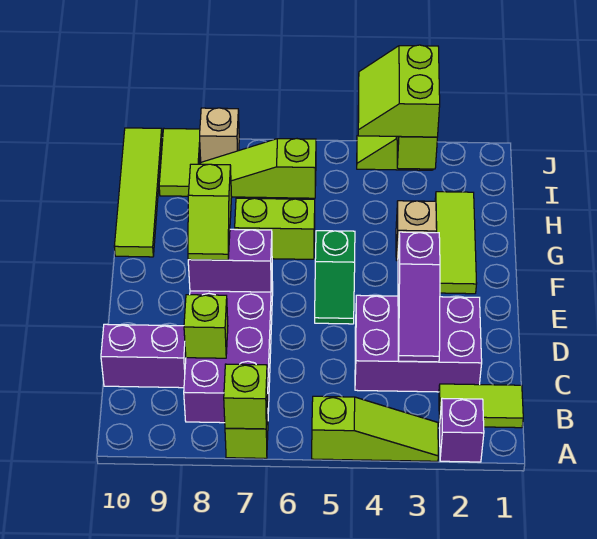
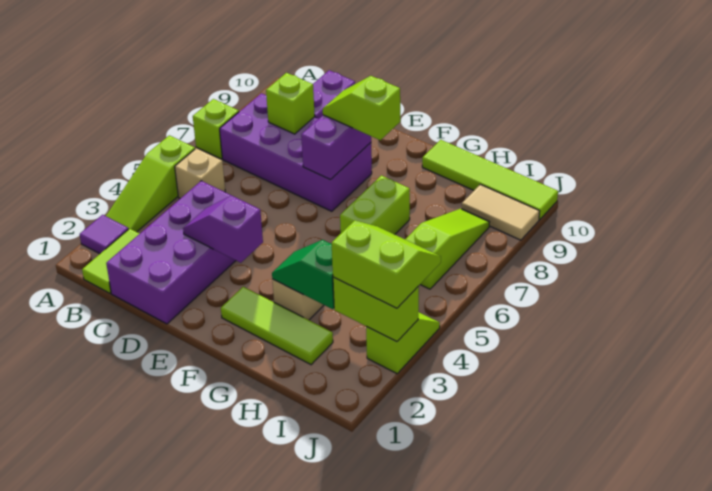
purple brick A2 level 1 -> purple tile A2 level 1
lime brick A7 level 2 -> none
purple brick C2:D4 level 1 -> purple brick C1:D4 level 1
purple slope C3:E3 level 2 top E -> purple slope D3:E3 level 2 top E
green slope E5:F5 level 1 top F -> green slope G3:H3 level 2 top H
lime tile I9:J9 level 1 -> tan tile I9:J9 level 1
tan brick J8 level 1 -> tan brick B5 level 1

